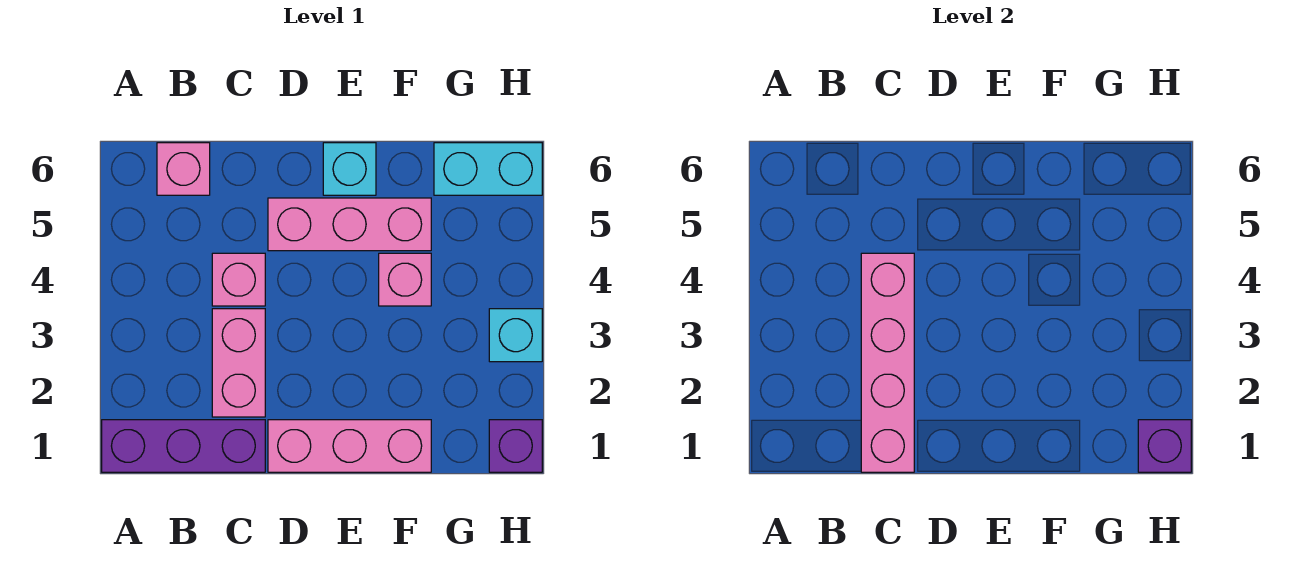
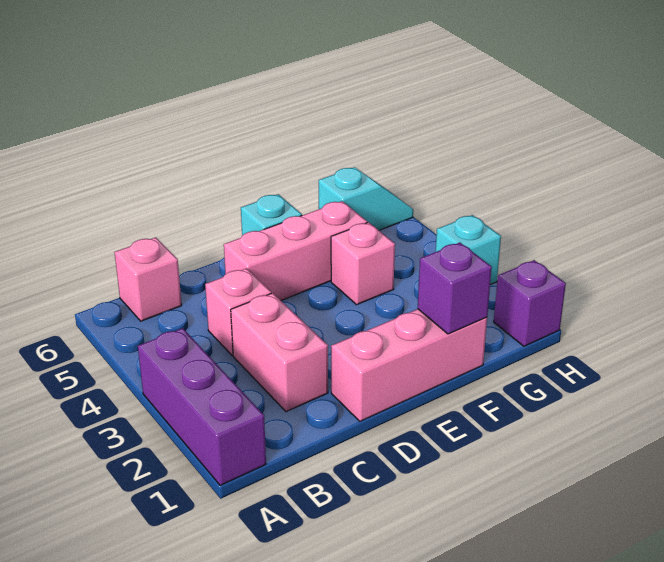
purple brick A1:C1 level 1 -> purple brick A1:A3 level 1
pink brick C1:C4 level 2 -> none
cyan brick G6:H6 level 1 -> cyan slope G6:H6 level 1 top G
purple brick H1 level 2 -> purple brick F1 level 2

